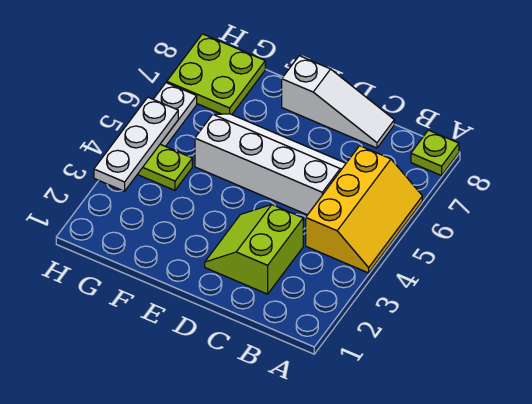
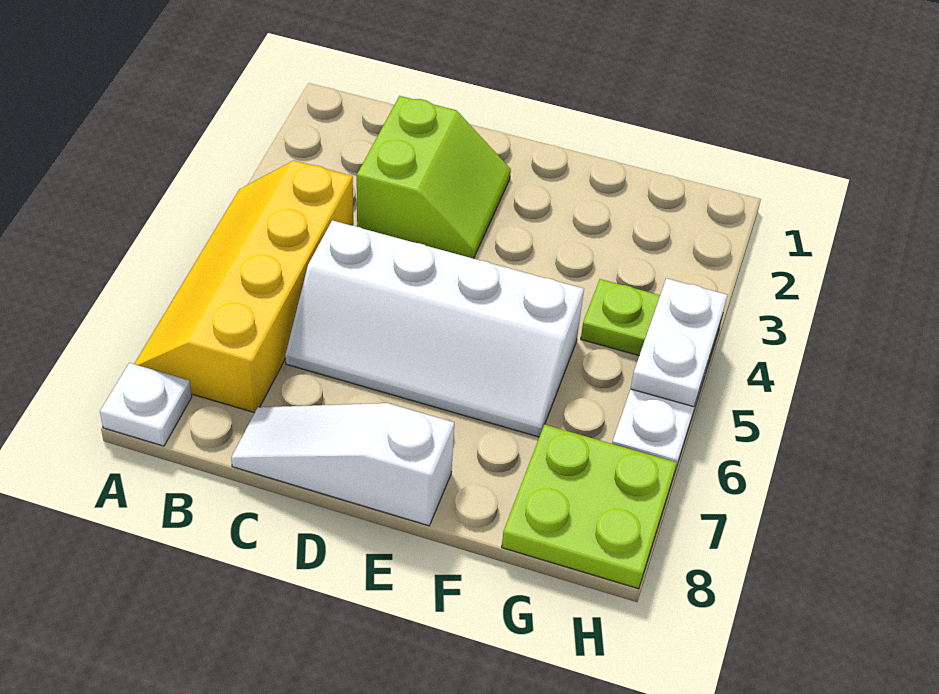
yellow slope A4:B6 level 1 top B -> yellow slope A4:B7 level 1 top B
lime plate A8 level 1 -> white plate A8 level 1
white plate H3:H5 level 2 -> white plate H4:H5 level 2

